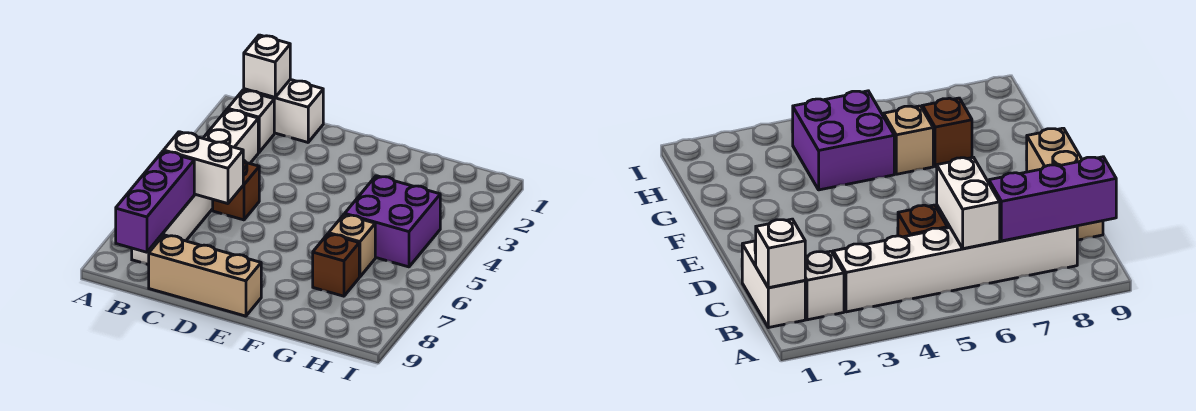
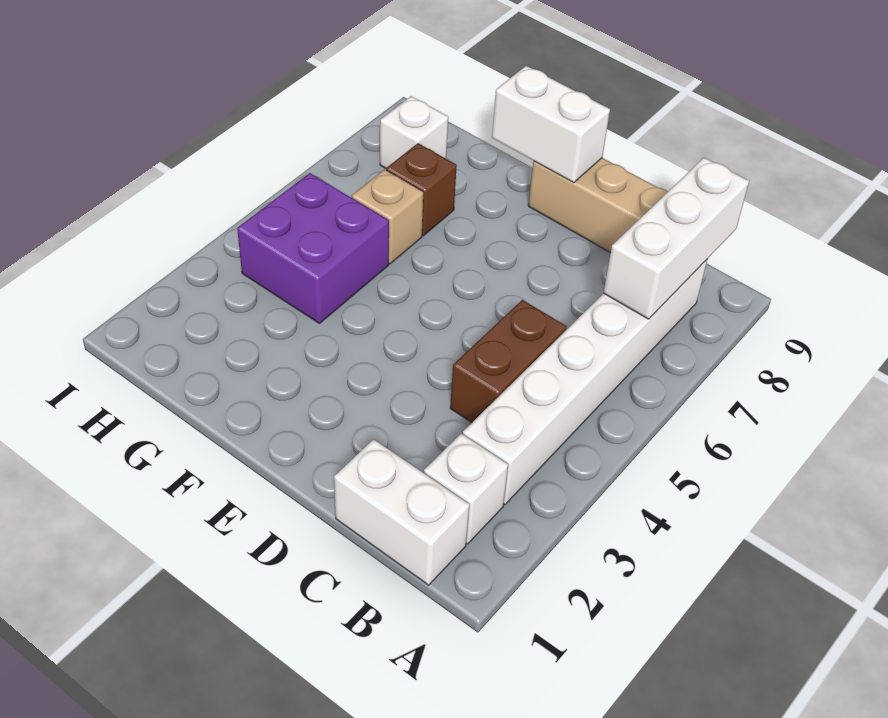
white brick B1 level 2 -> white brick H8 level 1
white brick B6:C6 level 2 -> white brick E9:F9 level 2
purple brick B7:B9 level 2 -> white brick B7:B9 level 2
brown brick C5 level 1 -> brown brick C4:C5 level 1

